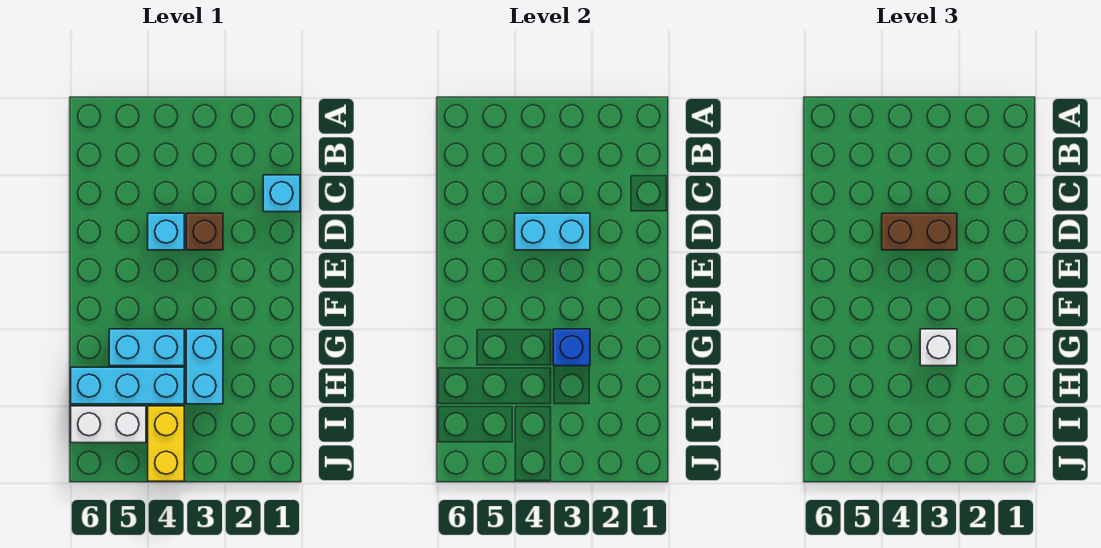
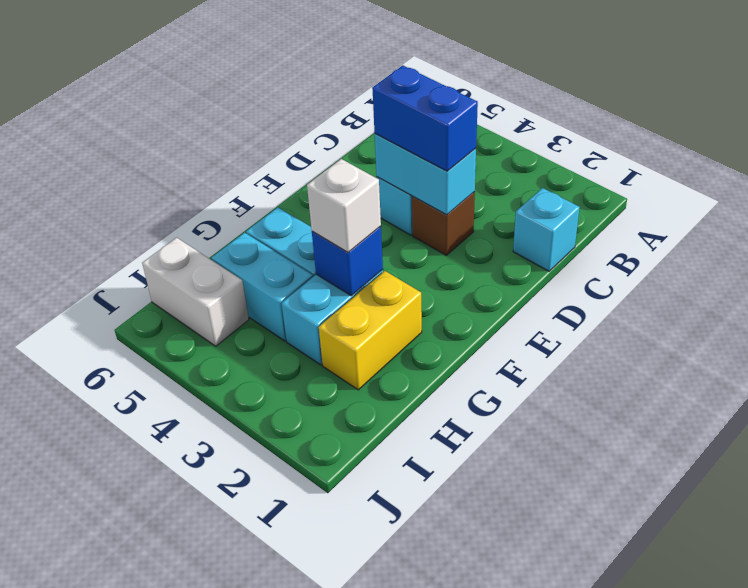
brown brick D3:D4 level 3 -> blue brick D3:D4 level 3
cyan brick H4:H6 level 1 -> cyan brick H4:H5 level 1
yellow brick I4:J4 level 1 -> yellow brick G2:H2 level 1

